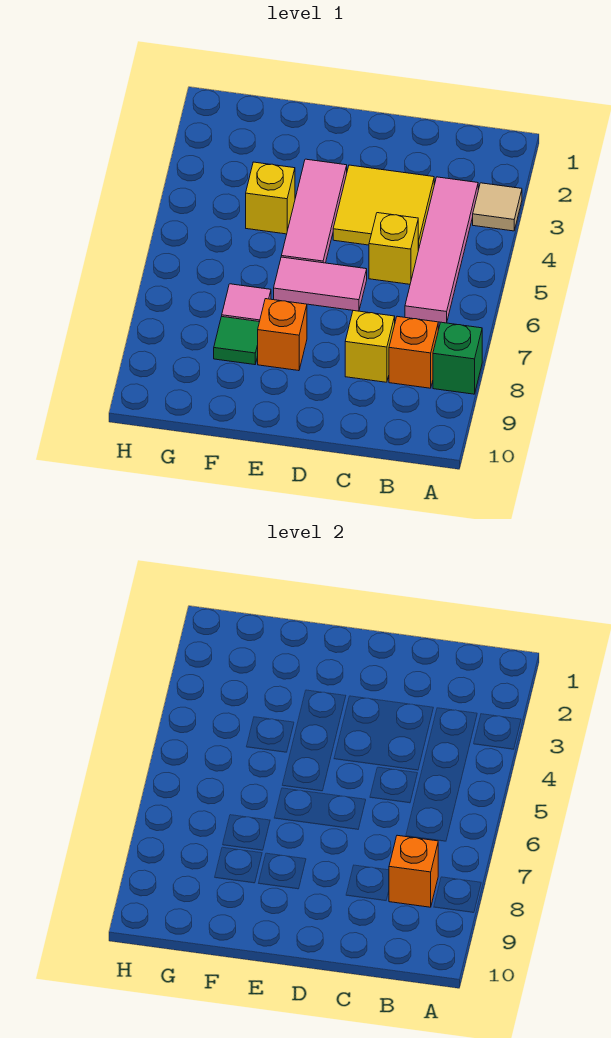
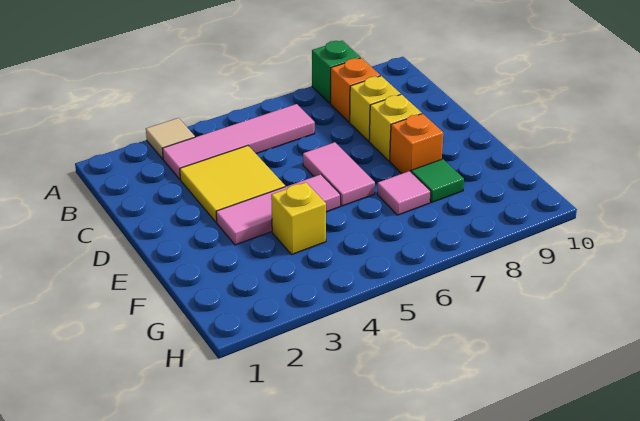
orange brick B8 level 2 -> none
yellow brick C5 level 1 -> yellow brick D8 level 1

